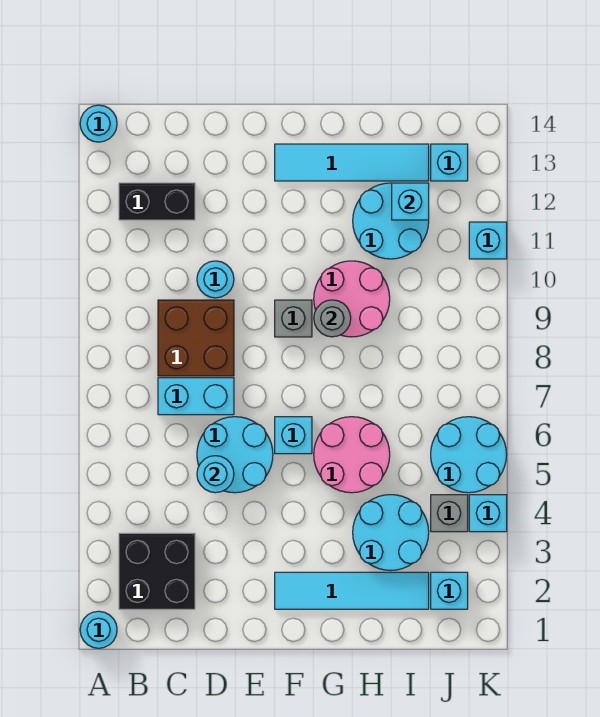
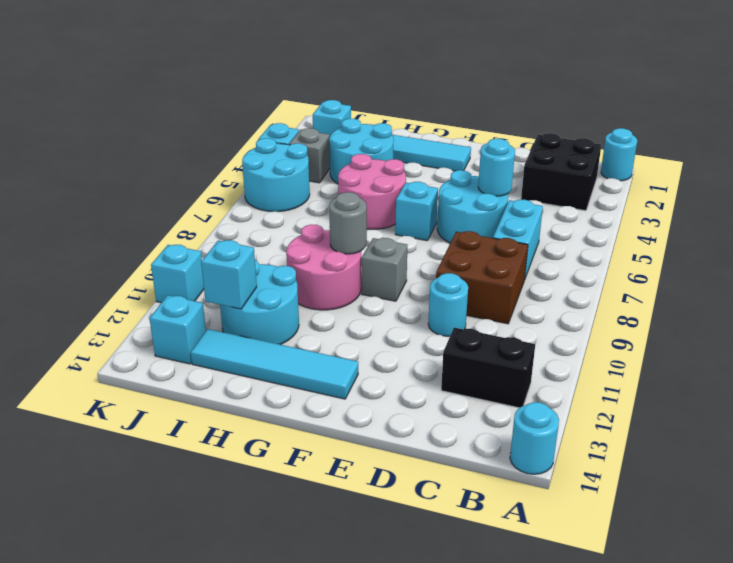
cyan brick C7:D7 level 1 -> cyan brick C6:C7 level 1

